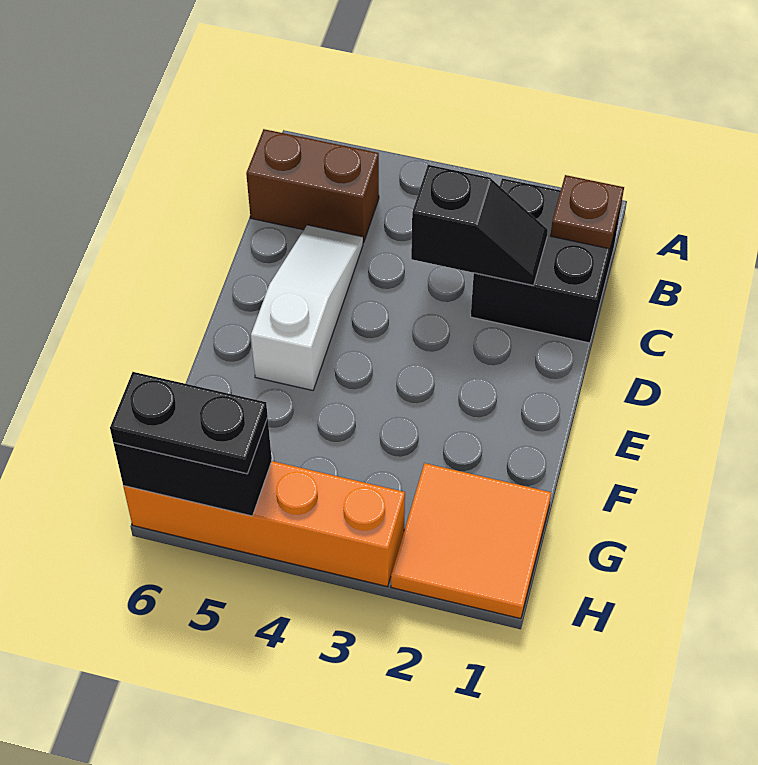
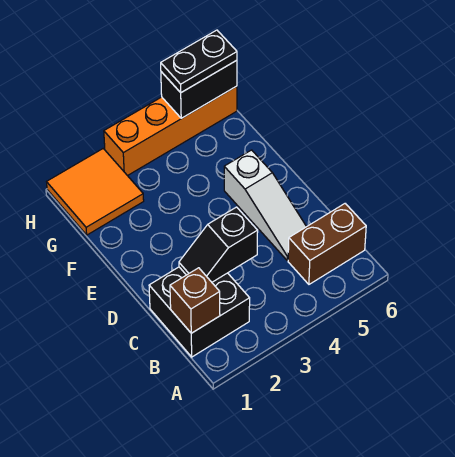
brown plate B1 level 2 -> brown brick B1 level 2

